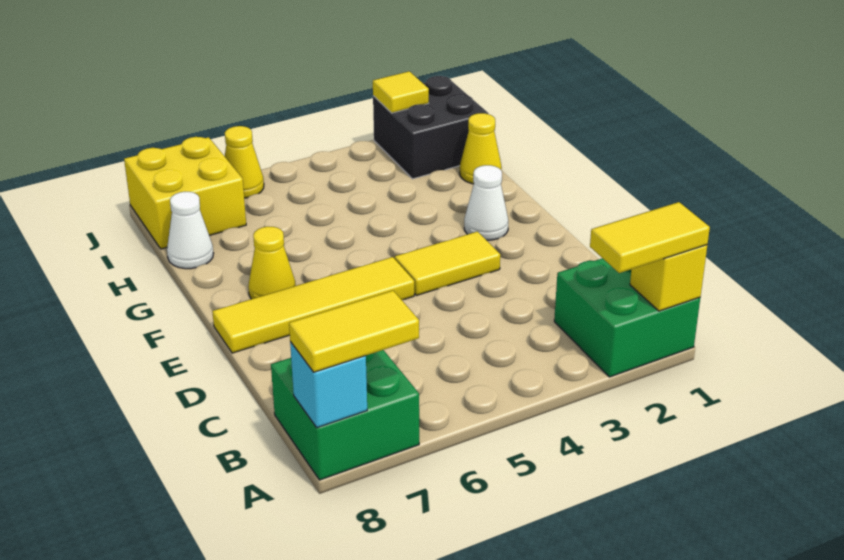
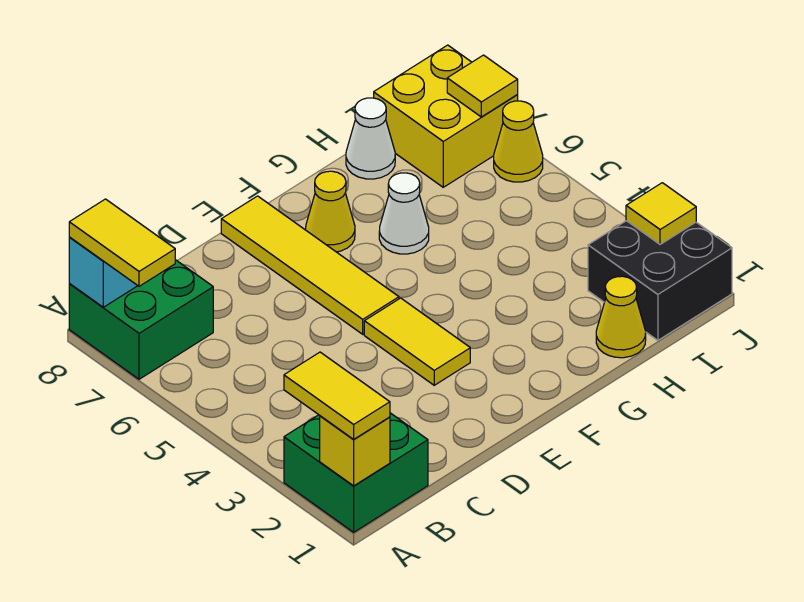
white cone F2 level 1 -> white cone G6 level 1
none -> yellow tile J7 level 2

